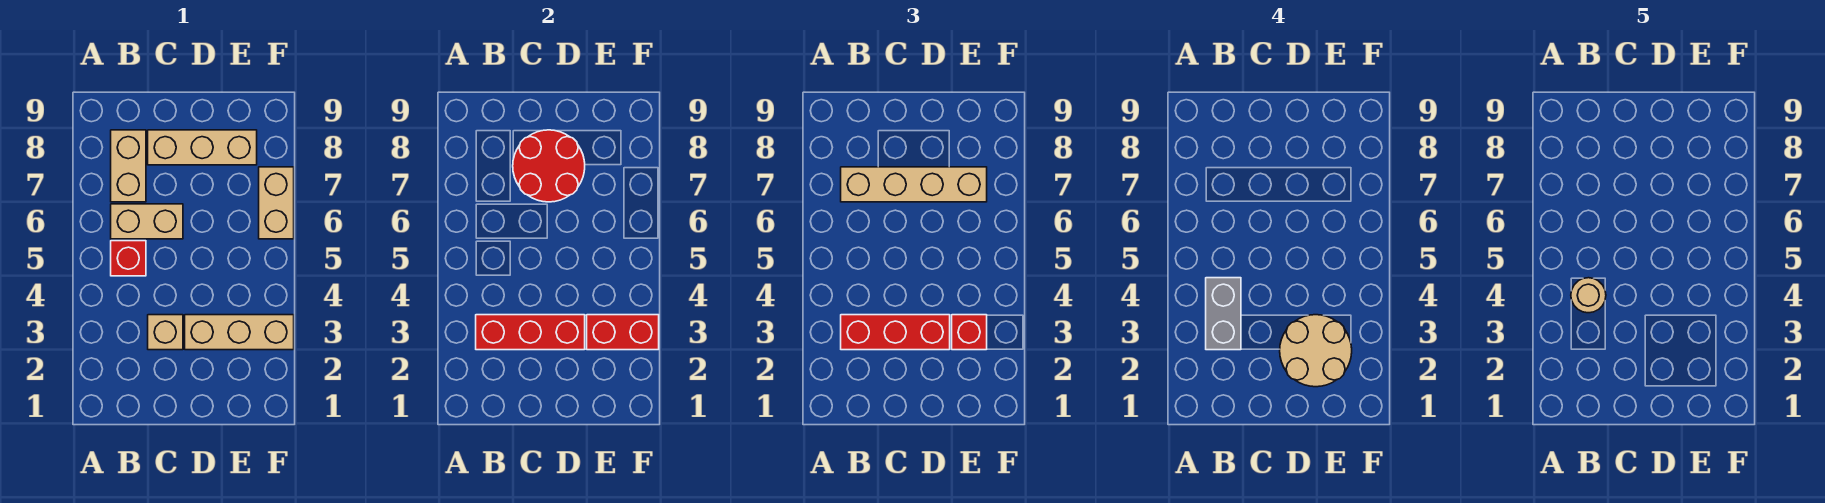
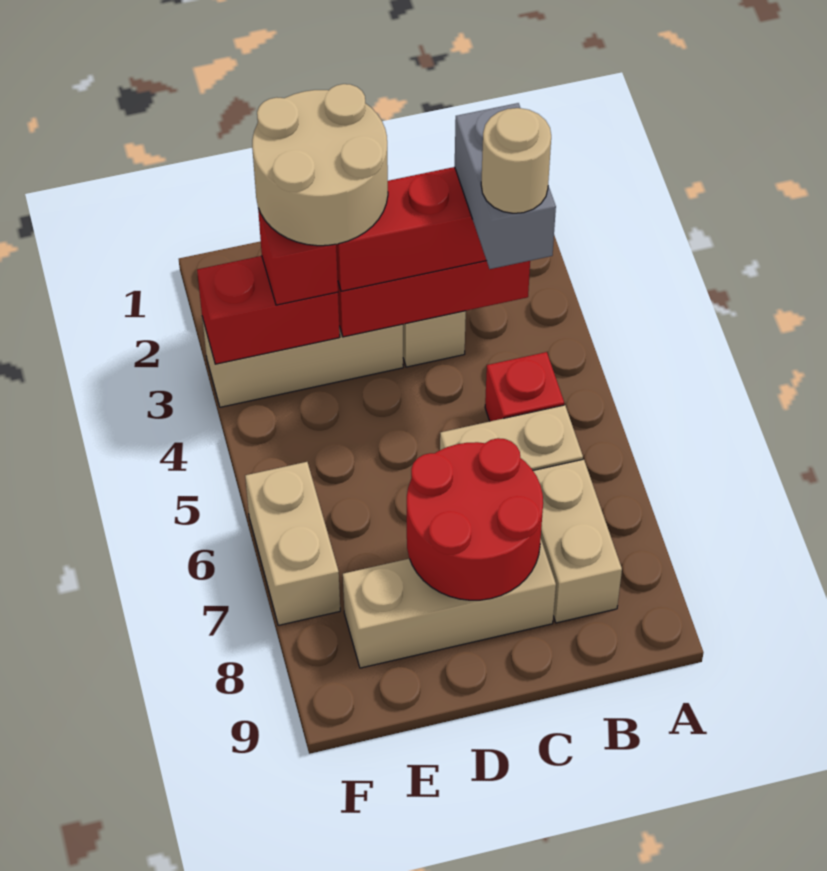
tan brick B7:E7 level 3 -> none

